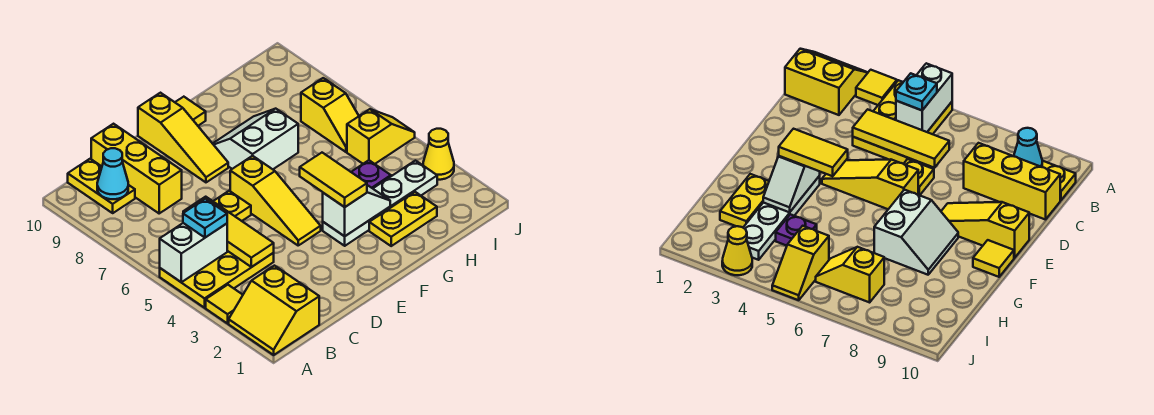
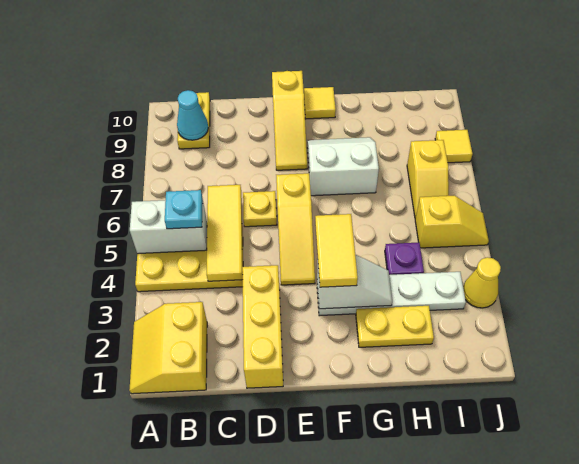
yellow tile A3 level 1 -> yellow tile J8 level 1
yellow brick C8:C10 level 1 -> yellow brick D1:D3 level 1

